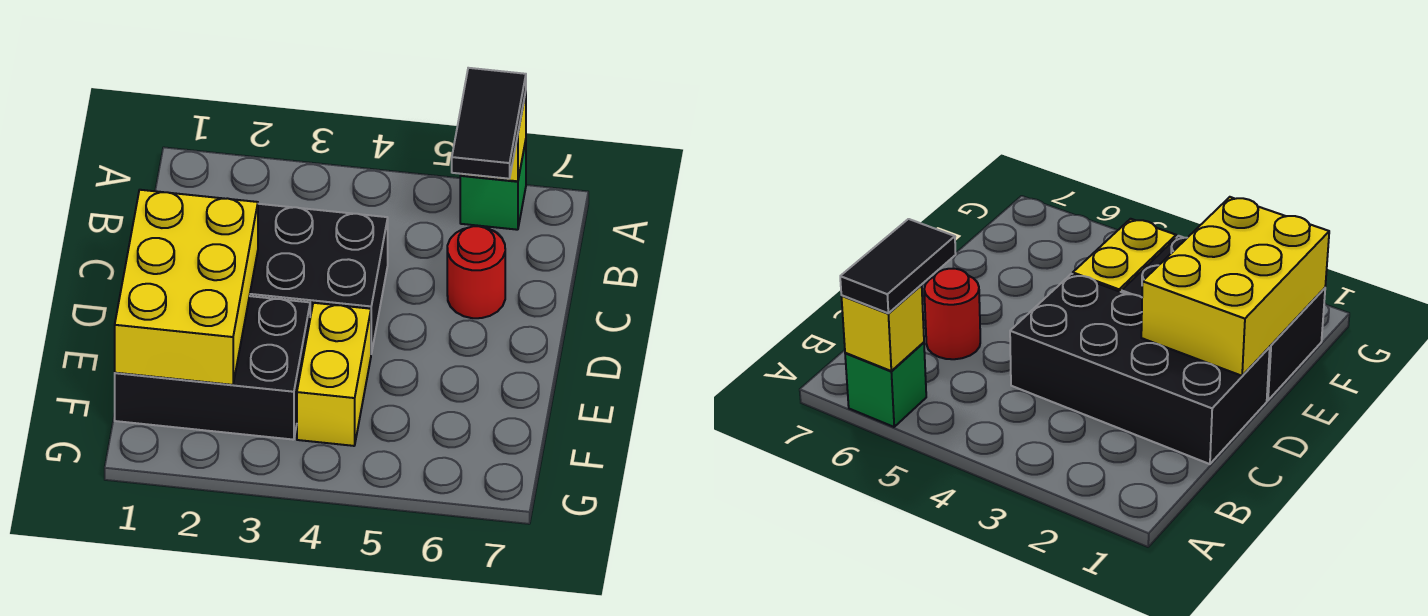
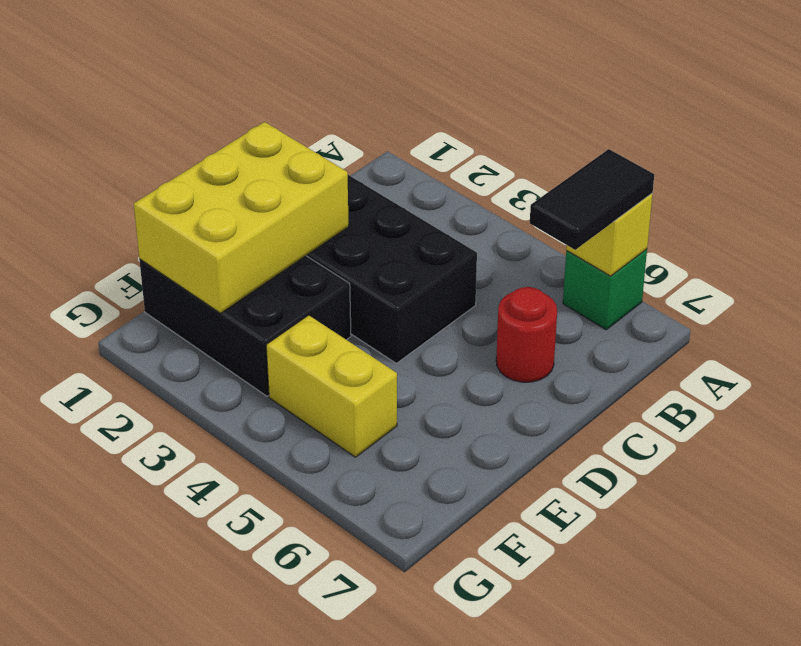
yellow brick E4:F4 level 1 -> yellow brick F4:F5 level 1

